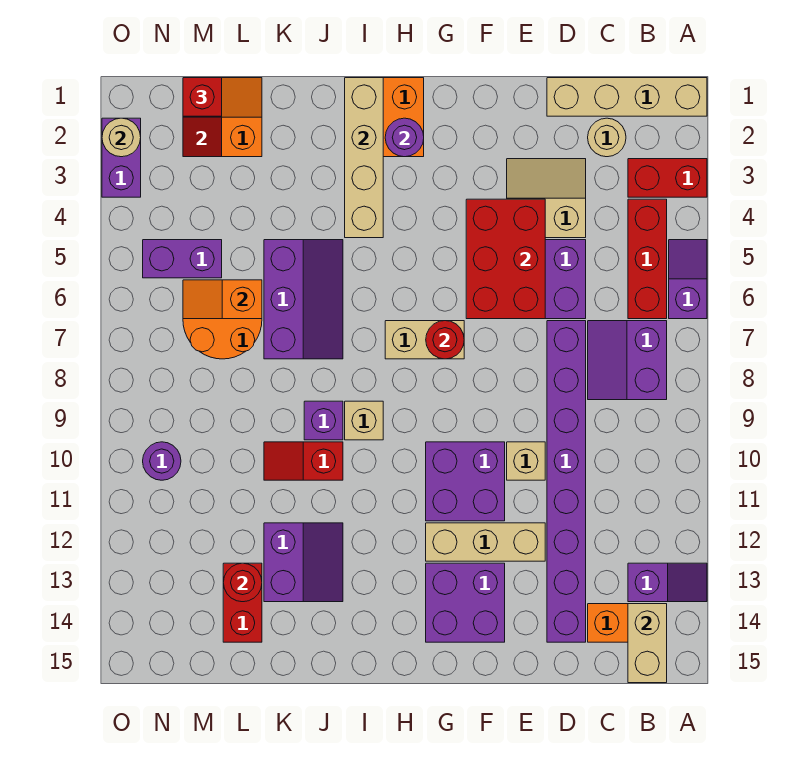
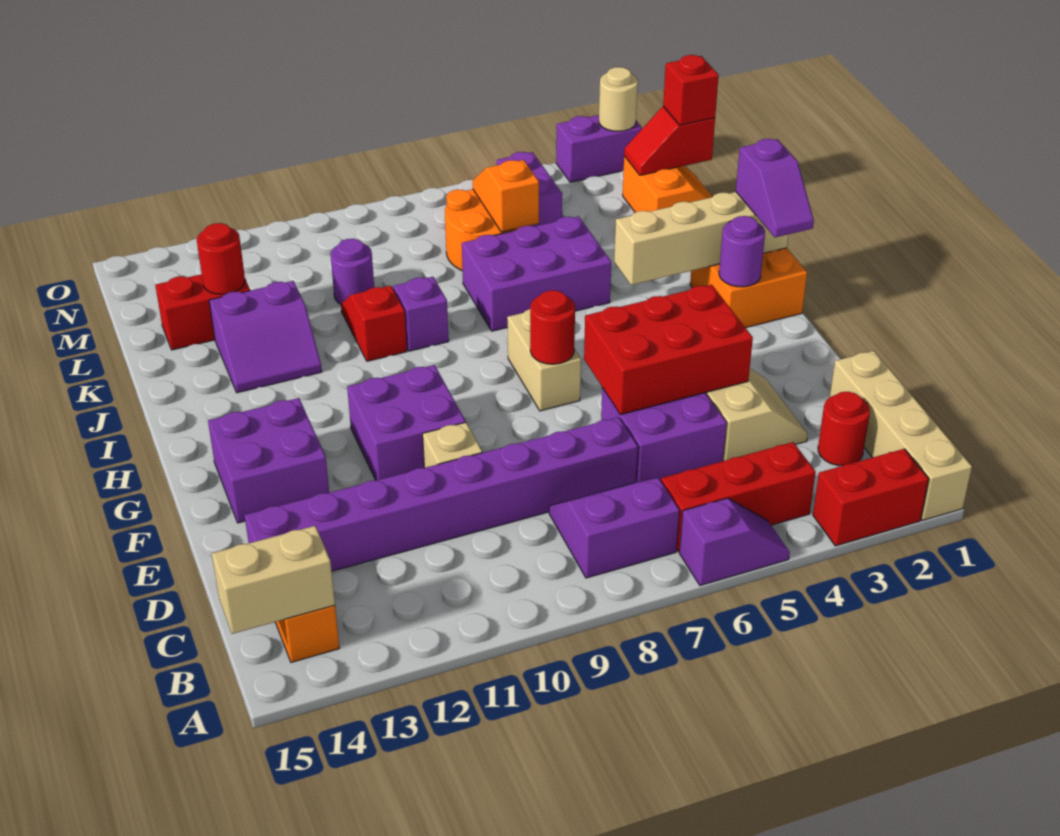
red brick A3:B3 level 1 -> red brick A2:A3 level 1
purple slope A13:B13 level 1 top B -> purple slope H1:I1 level 3 top I
tan round brick C2 level 1 -> red round brick C2 level 1
tan brick E12:G12 level 1 -> none
tan brick I9 level 1 -> none
purple slope J5:K7 level 1 top K -> purple brick J5:K7 level 1
purple round brick N10 level 1 -> purple round brick L10 level 1

